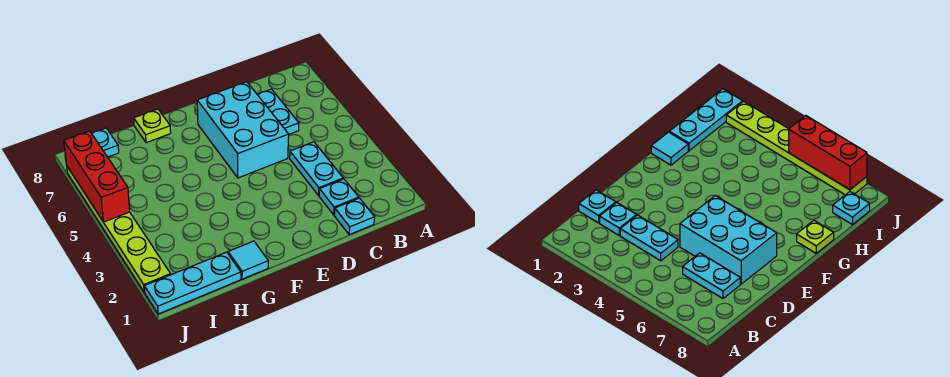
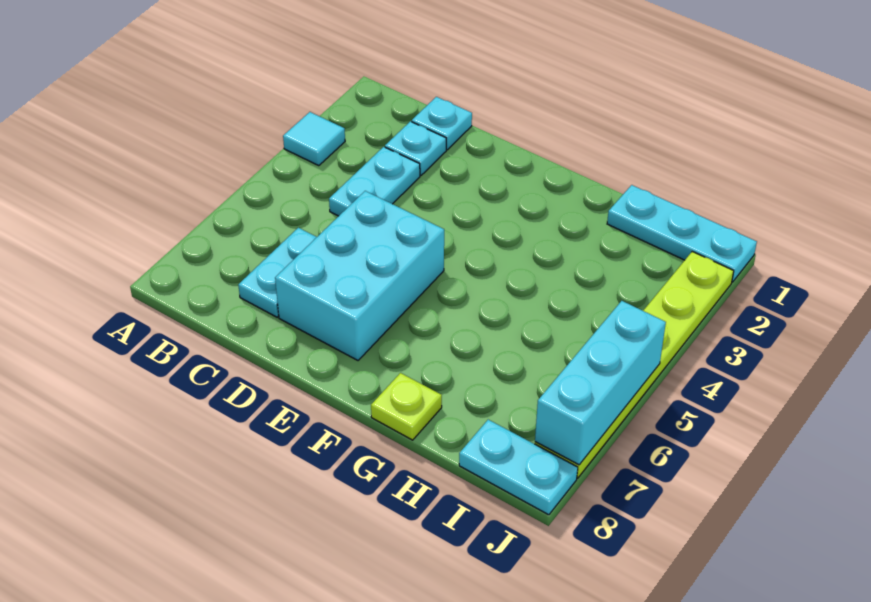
cyan tile G1 level 1 -> cyan tile A3 level 1
cyan plate I8 level 1 -> cyan plate I8:J8 level 1
red brick J5:J7 level 2 -> cyan brick J5:J7 level 2

